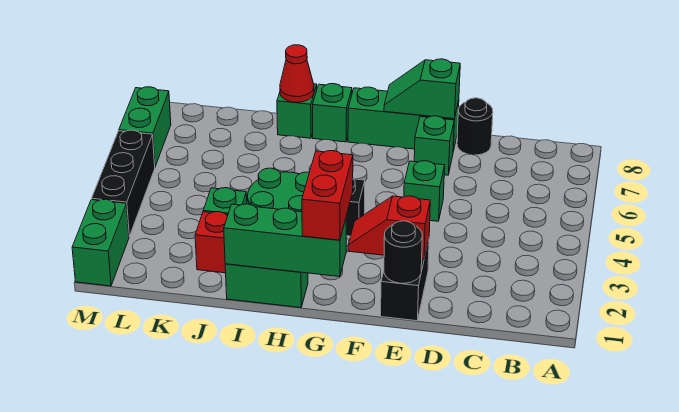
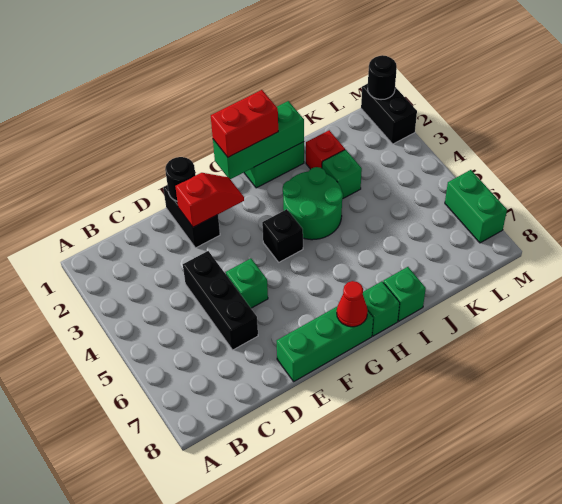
black round brick D8 level 1 -> black round brick M1 level 2
green brick E7 level 1 -> none
green slope E8:F8 level 2 top E -> none
red brick G1:G2 level 3 -> red brick G1:H1 level 3
red cone I8 level 2 -> red cone G8 level 2
green brick M1:M2 level 1 -> black brick M1:M2 level 1
black brick M3:M5 level 1 -> black brick D4:D6 level 1

